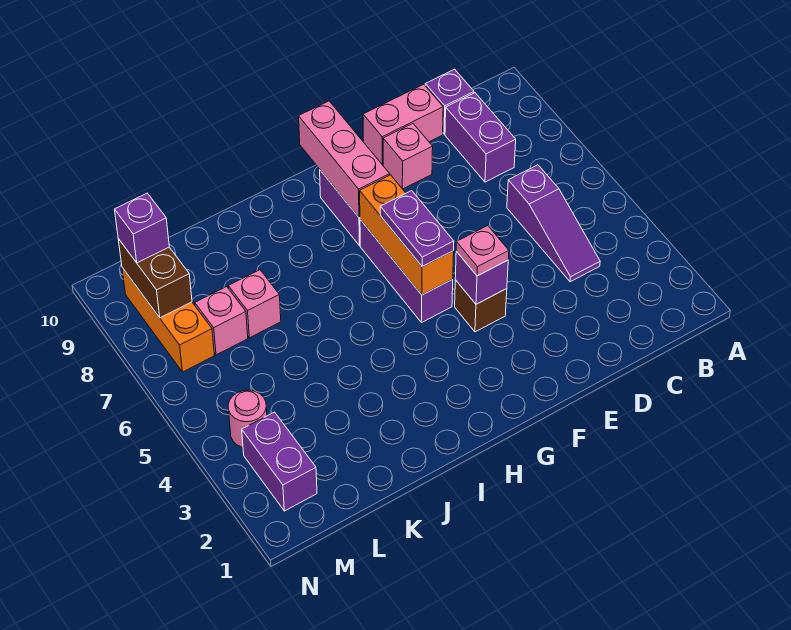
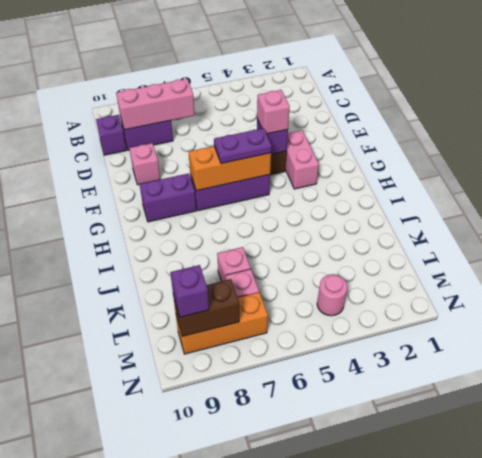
purple slope C4:C6 level 1 top 6 -> none
pink brick D10:E10 level 1 -> pink brick F3:G3 level 1
pink plate F4 level 3 -> pink brick F4 level 3
pink brick G8:G10 level 2 -> pink brick C7:C9 level 2
purple brick M2:M3 level 1 -> none

